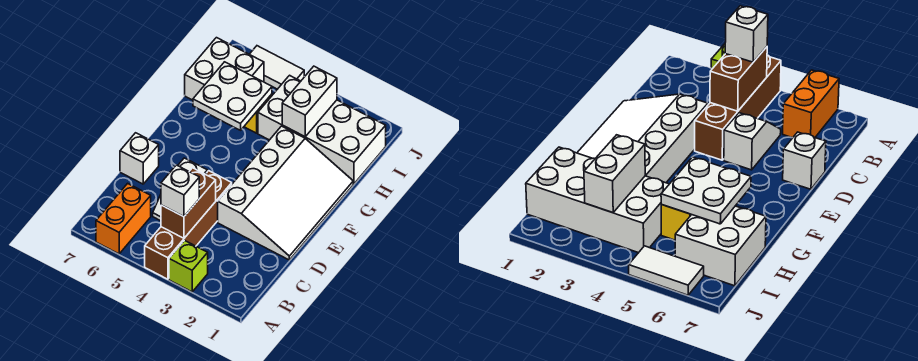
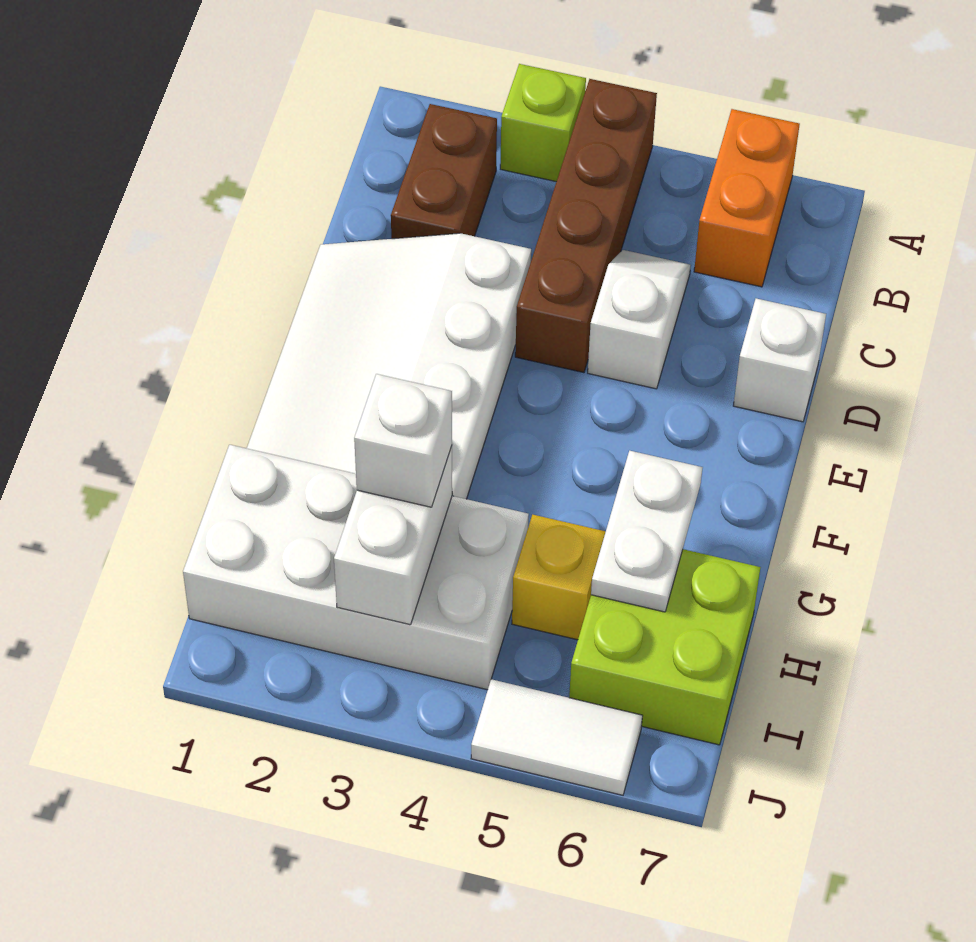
brown brick B4:C4 level 2 -> brown brick B2:C2 level 1
white brick B4 level 3 -> white brick H3 level 3
white plate G5:H6 level 2 -> white plate G6:H6 level 2
white brick H6:I7 level 1 -> lime brick H6:I7 level 1

